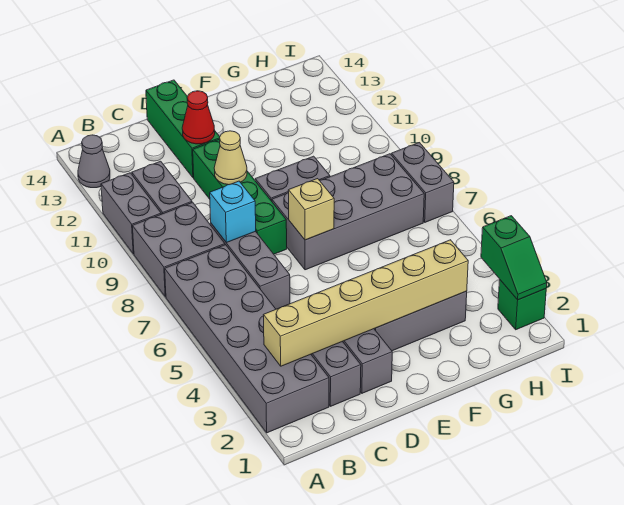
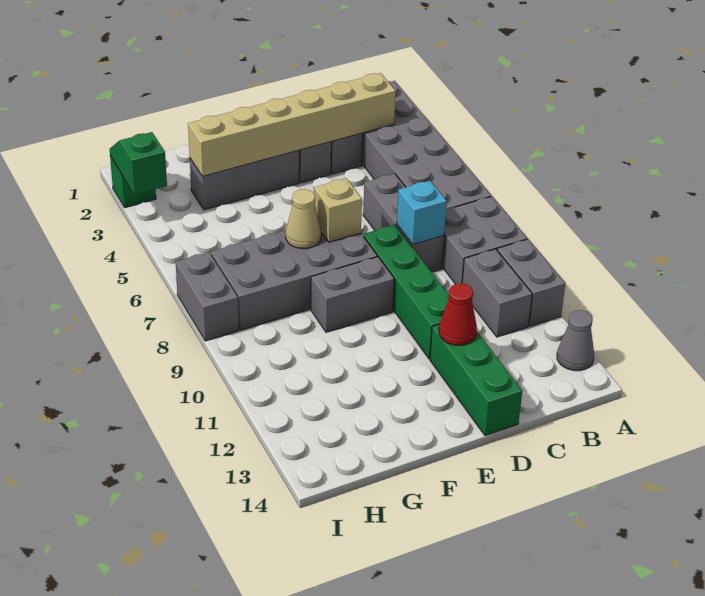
tan cone D10 level 2 -> tan cone F7 level 2

